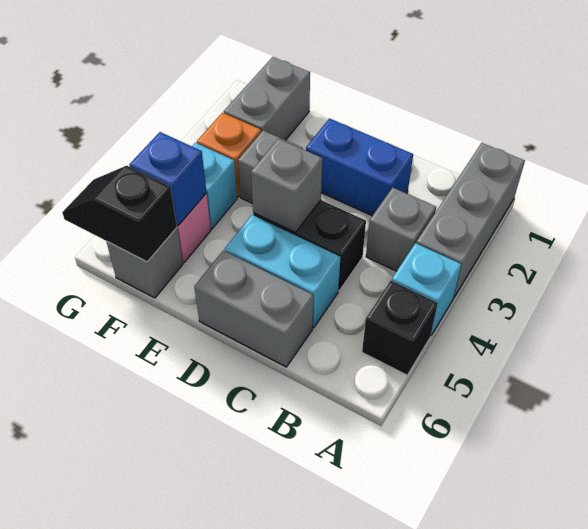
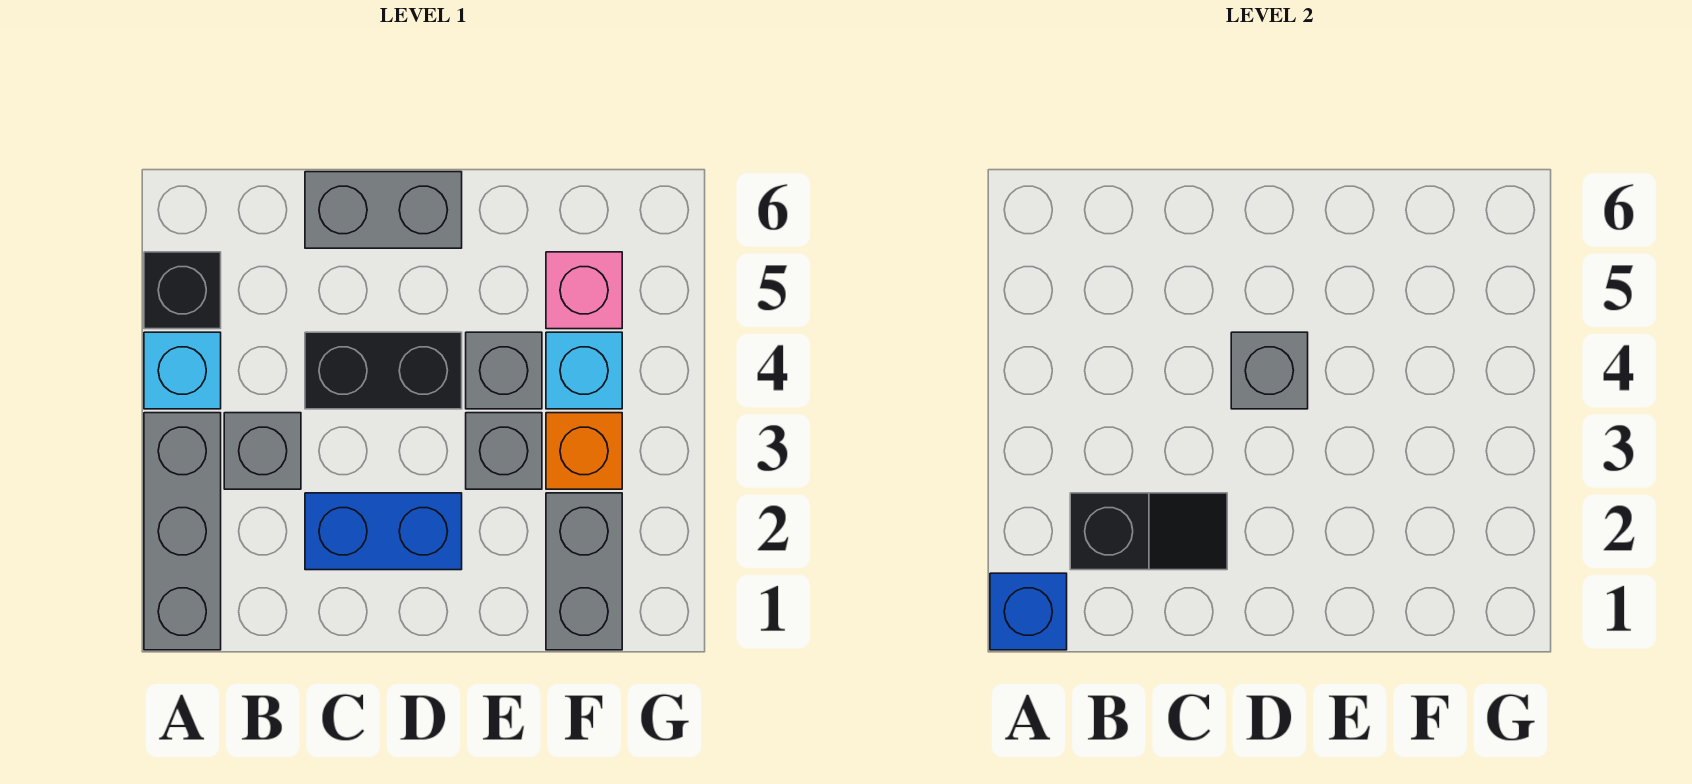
cyan brick C5:D5 level 1 -> none
blue brick F5 level 2 -> blue brick A1 level 2
grey brick F6 level 1 -> grey brick E4 level 1
black slope F6:G6 level 2 top F -> black slope B2:C2 level 2 top B

